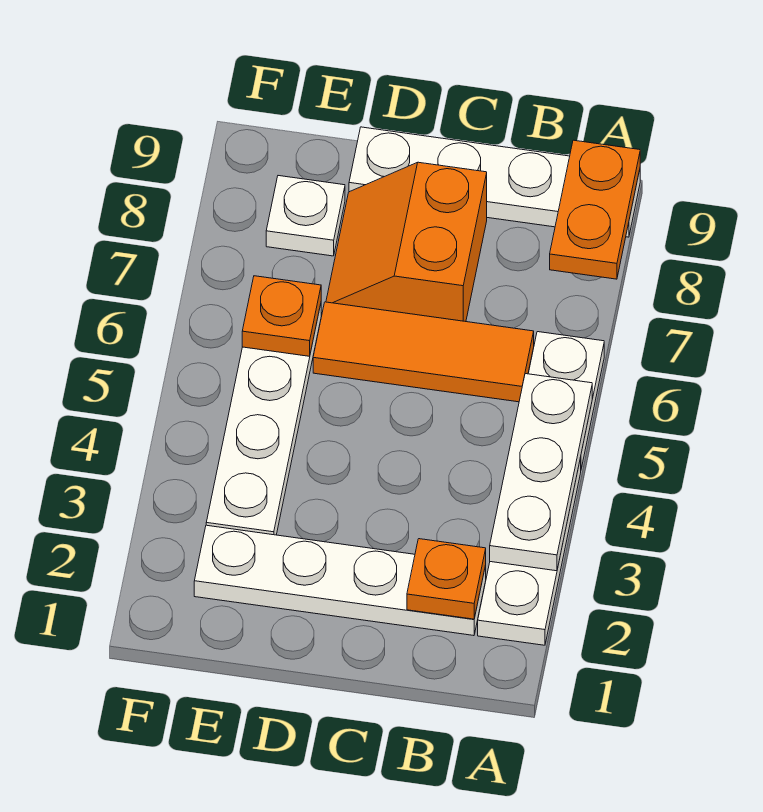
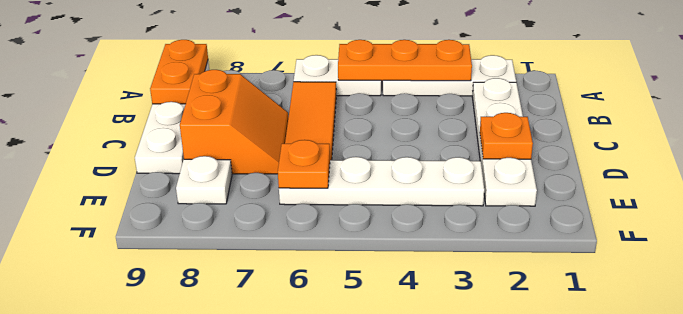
white plate A3:A5 level 2 -> orange plate A3:A5 level 2
orange plate A8:A9 level 2 -> orange plate A9:B9 level 2
orange plate B2 level 2 -> orange plate D2 level 2
orange slope C7:D8 level 1 top C -> orange slope C7:D8 level 1 top 8

